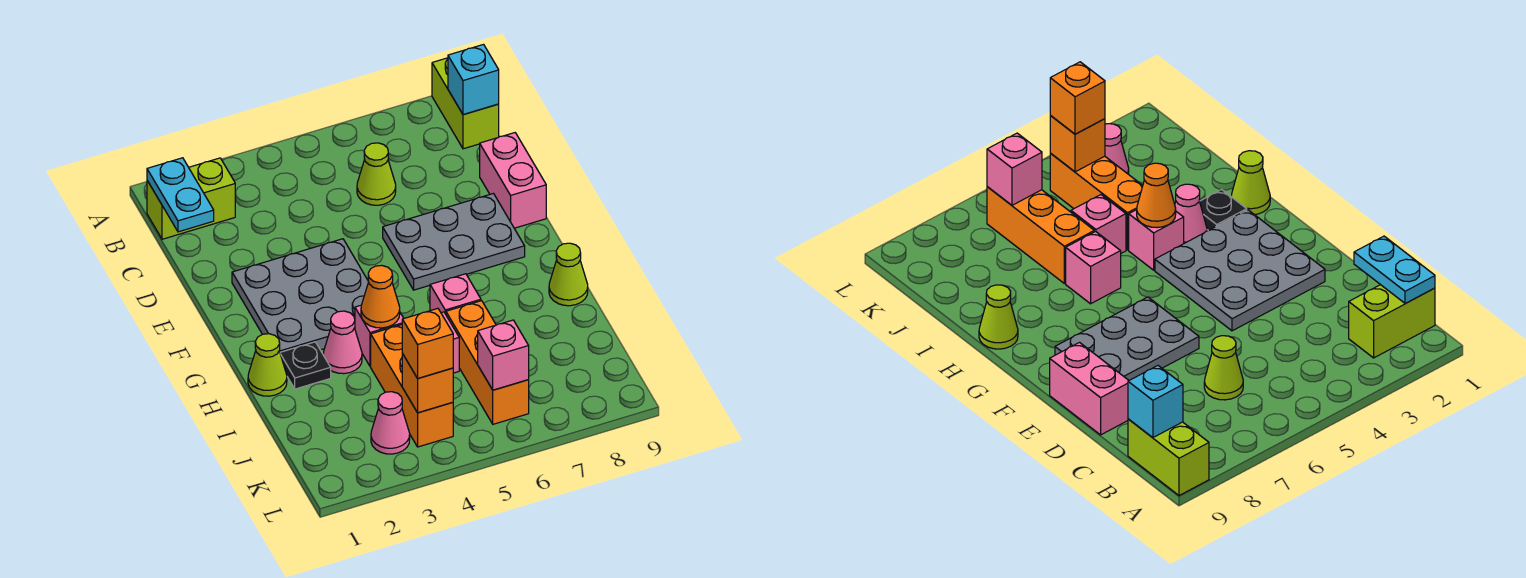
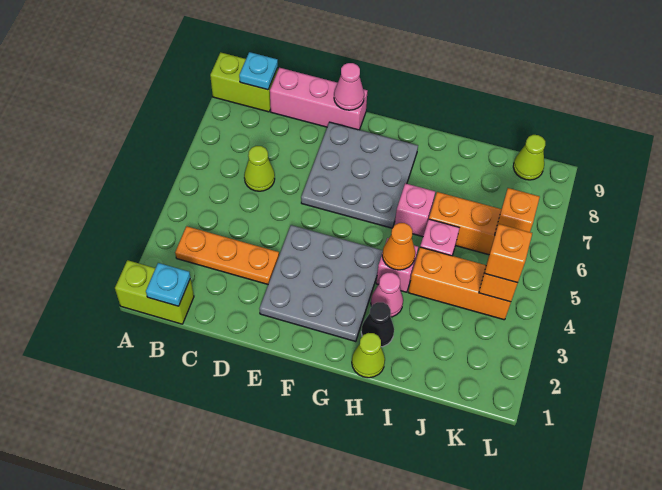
lime brick B1:B2 level 1 -> lime brick A1:B1 level 1
cyan plate B1:C1 level 2 -> cyan plate B1 level 2
none -> orange plate B3:D3 level 1
cyan brick B9 level 2 -> cyan plate B9 level 2
pink brick D9:E9 level 1 -> pink brick C9:E9 level 1
grey plate E6:F8 level 1 -> grey plate E6:G8 level 1
black plate H2 level 1 -> black cone H2 level 1
lime cone H9 level 1 -> lime cone K9 level 1
pink cone K3 level 1 -> pink cone E9 level 2
pink brick K6 level 2 -> orange brick K6 level 2

